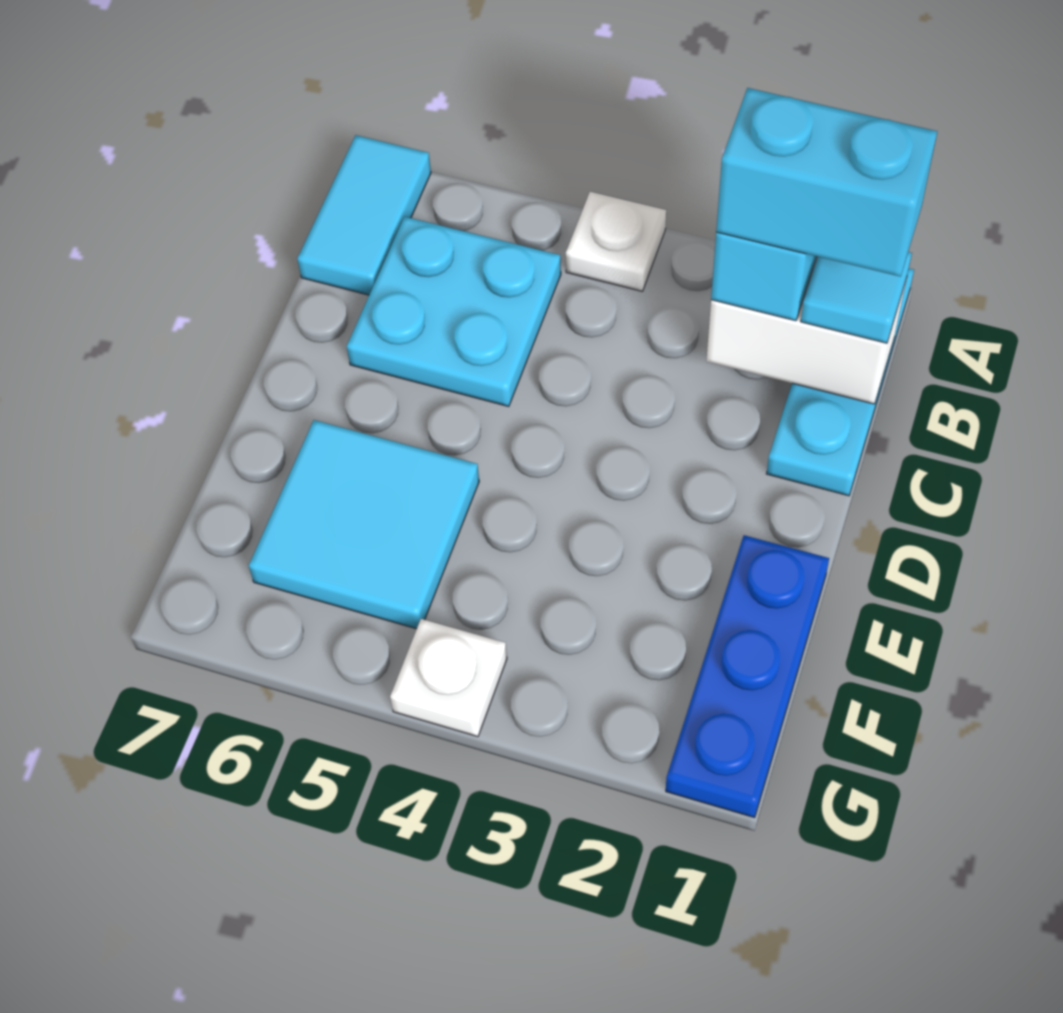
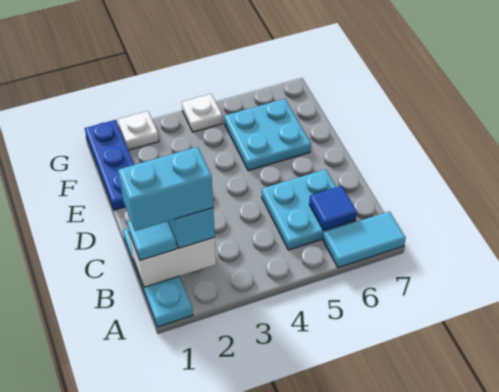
white plate A4 level 1 -> white plate G2 level 1
cyan tile A7:B7 level 1 -> cyan tile A6:A7 level 1
none -> blue tile B6 level 2
cyan tile E5:F6 level 1 -> cyan plate E5:F6 level 1

